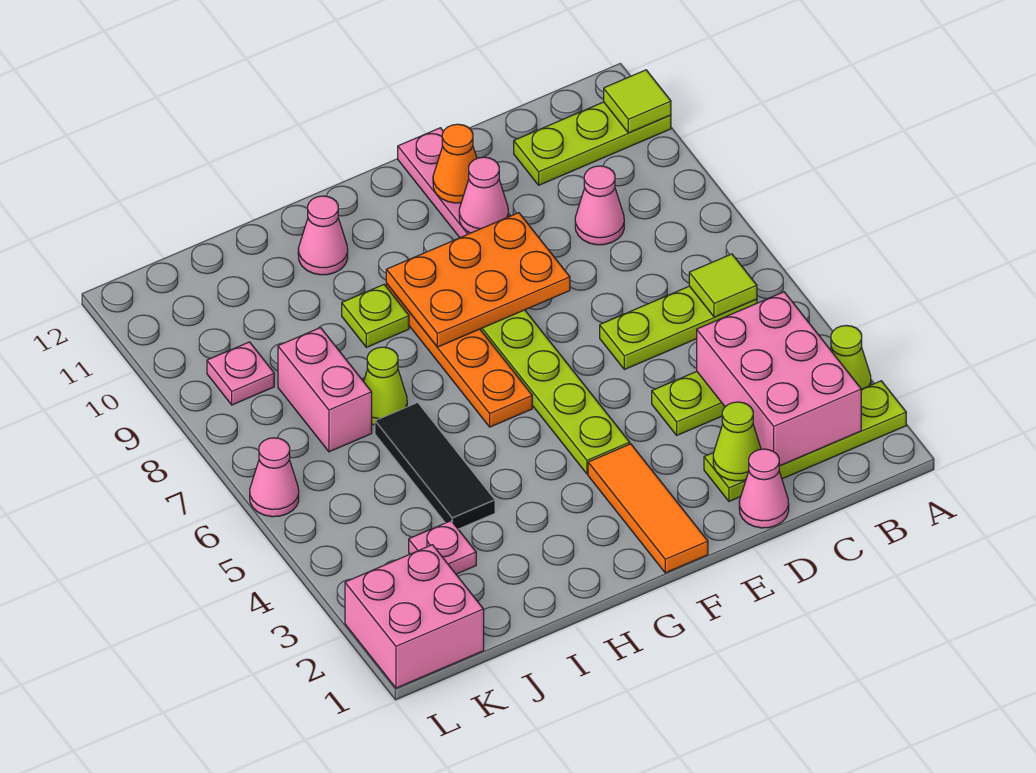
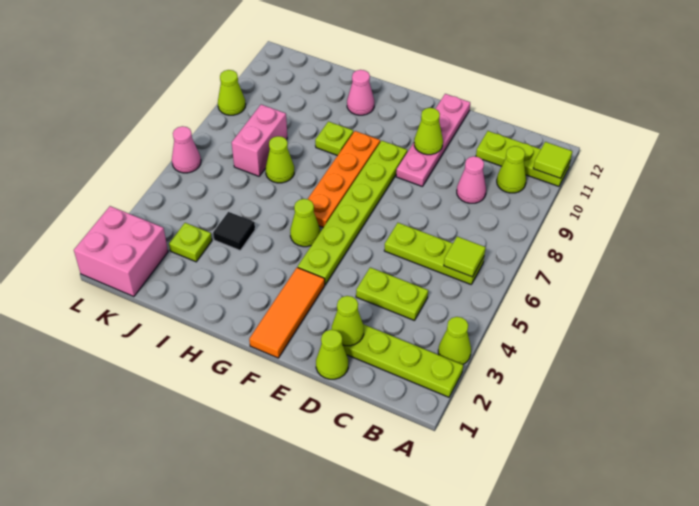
pink brick B2:C4 level 2 -> none
none -> lime cone B10 level 1
pink cone D1 level 1 -> lime cone D1 level 1
orange plate E8:G9 level 2 -> none
pink cone E10 level 2 -> lime cone E10 level 2
orange cone E11 level 2 -> none
none -> lime cone G5 level 1
black tile I4:I6 level 1 -> black tile I4 level 1
pink plate J3 level 1 -> lime plate J3 level 1
pink plate K9 level 1 -> none
none -> lime cone L9 level 1

